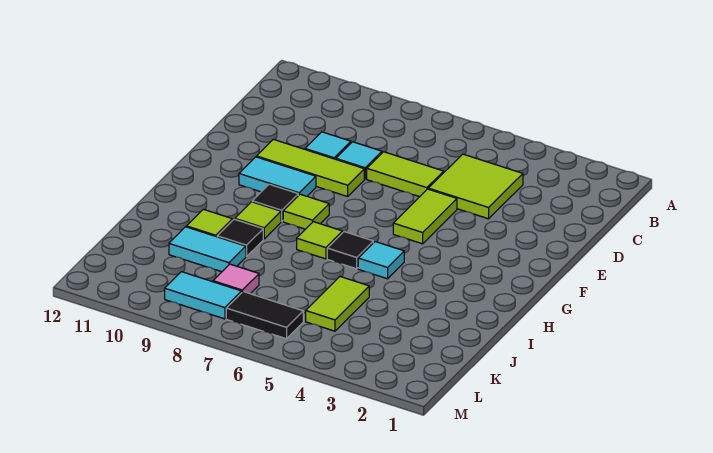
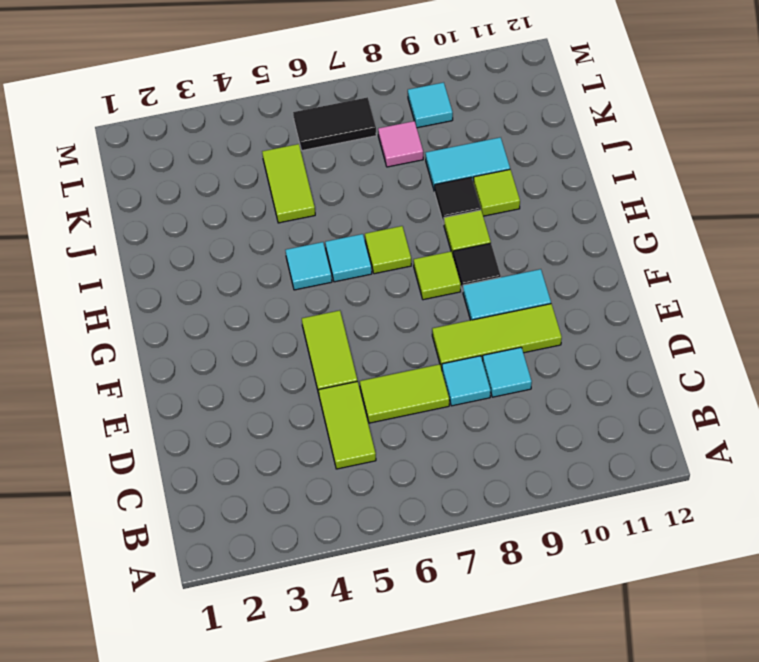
lime tile C4:D5 level 1 -> lime tile C5:D5 level 1
black tile H6 level 1 -> cyan tile H6 level 1
cyan tile L8:L9 level 1 -> cyan tile L9 level 1

